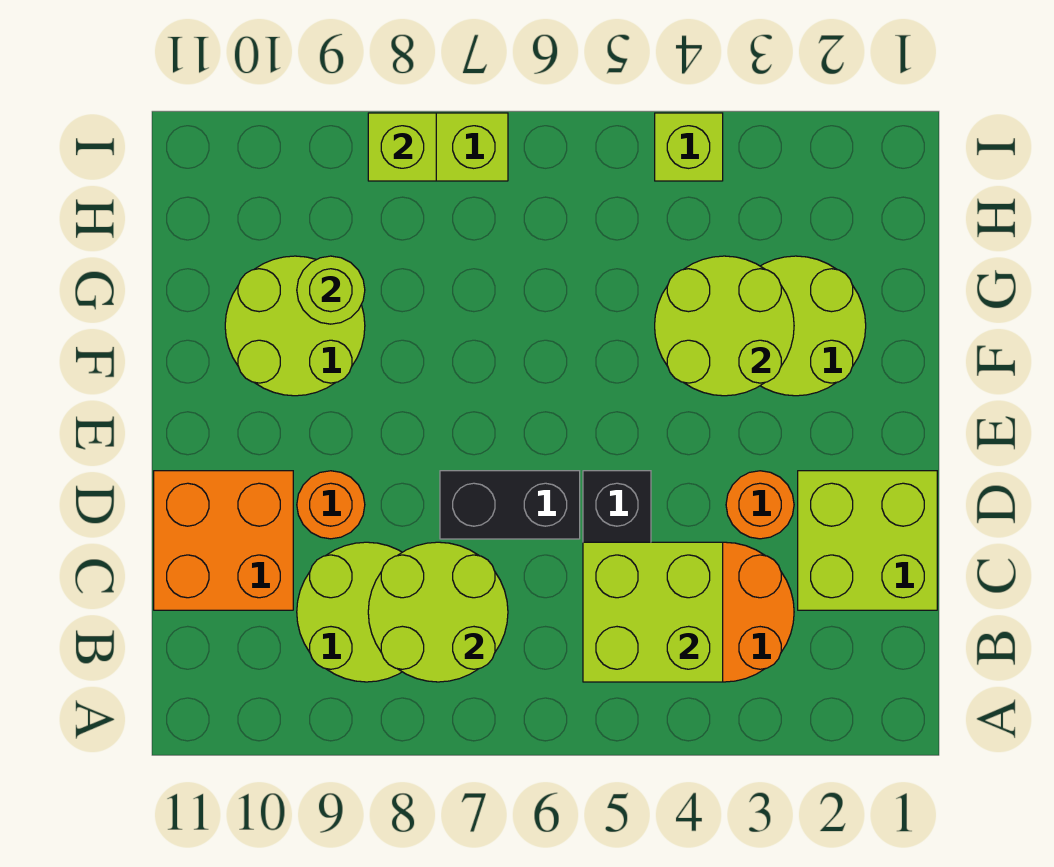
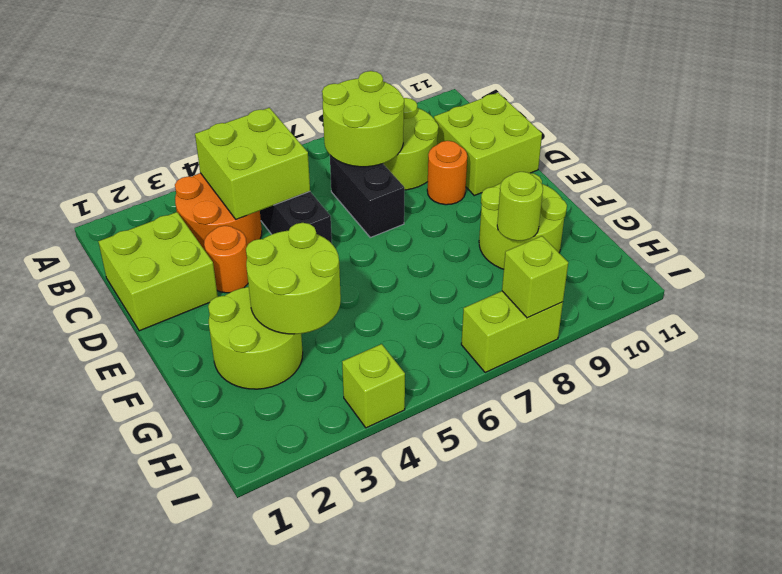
orange brick C10:D11 level 1 -> lime brick C10:D11 level 1
black brick D6:D7 level 1 -> black brick C7:D7 level 1

